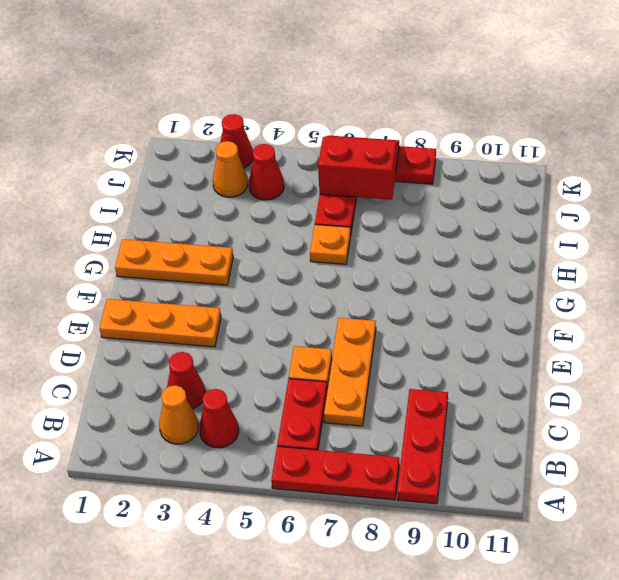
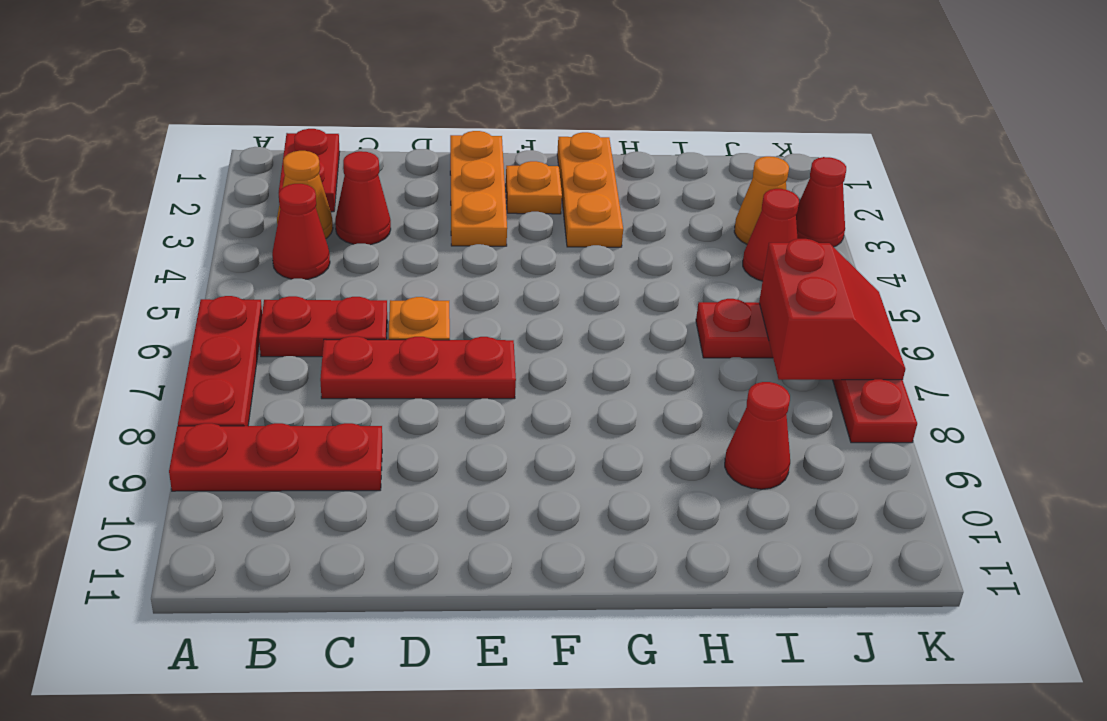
none -> red plate B1:B2 level 1
orange plate C7:E7 level 1 -> red plate C7:E7 level 1
orange plate H6 level 1 -> orange plate F2 level 1
none -> red cone I9 level 1

